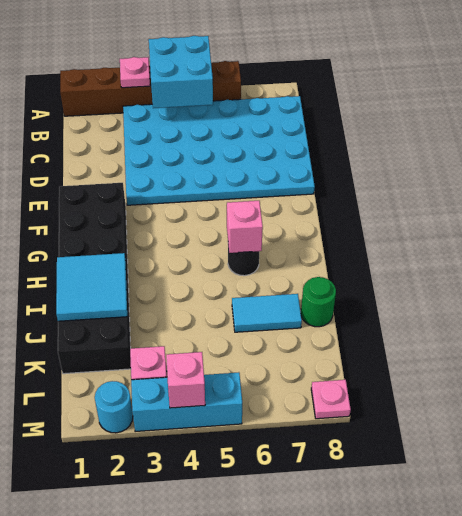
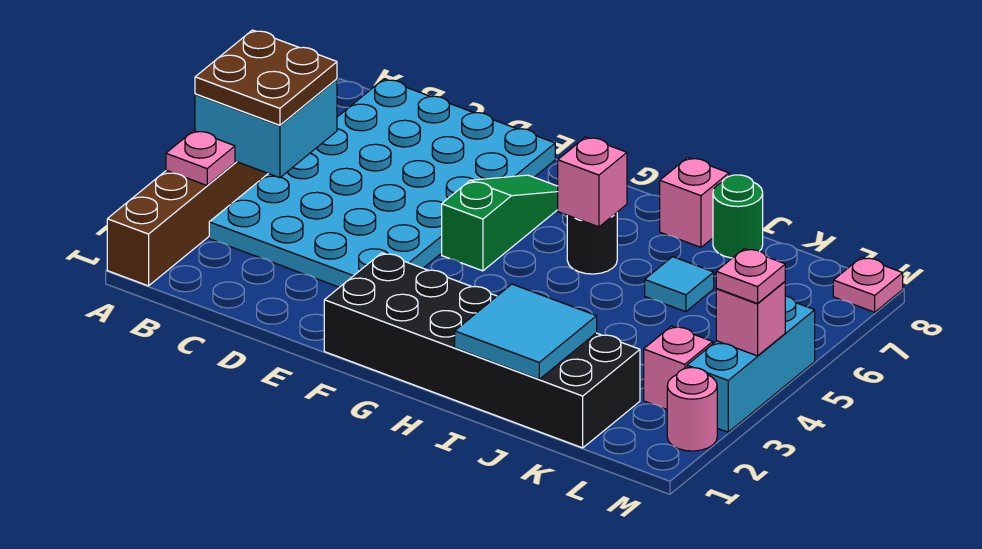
none -> brown plate A4:B5 level 3
none -> green slope F5:F7 level 1 top 5
none -> pink brick I8 level 1
cyan tile J6:J7 level 1 -> cyan tile J6 level 1
cyan round brick M2 level 1 -> pink round brick M2 level 1
none -> pink plate M4 level 3

